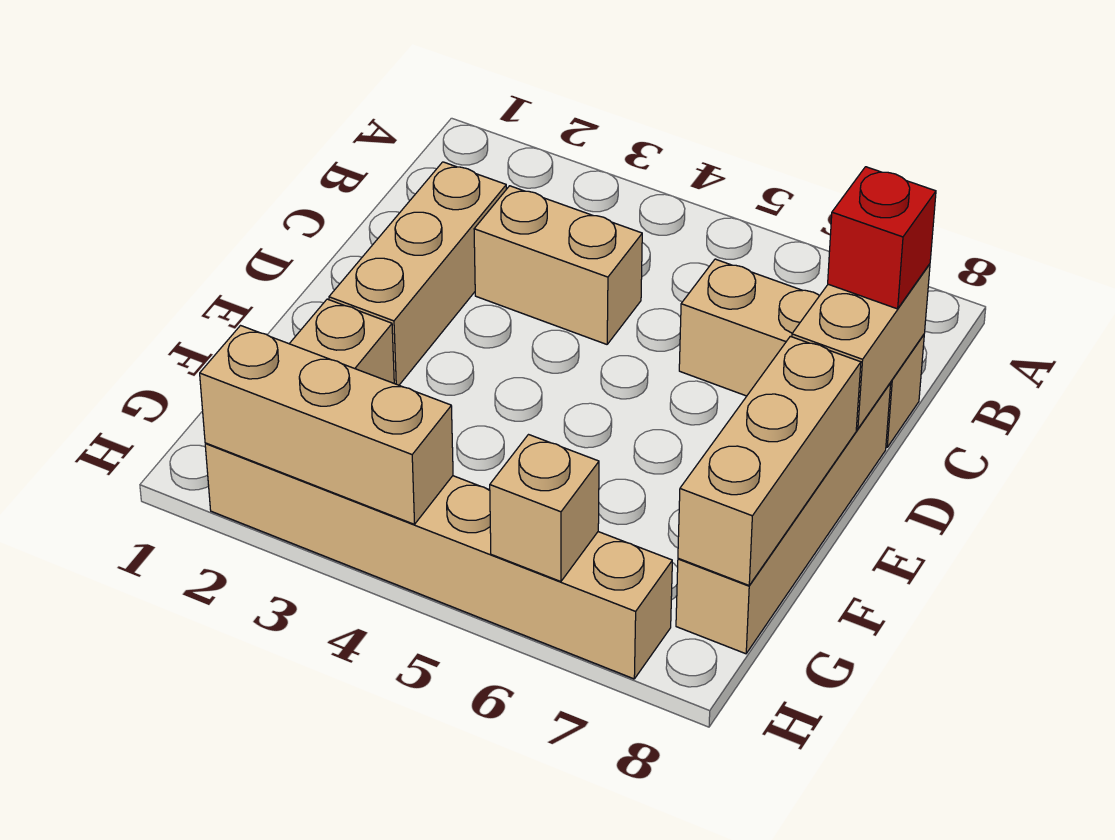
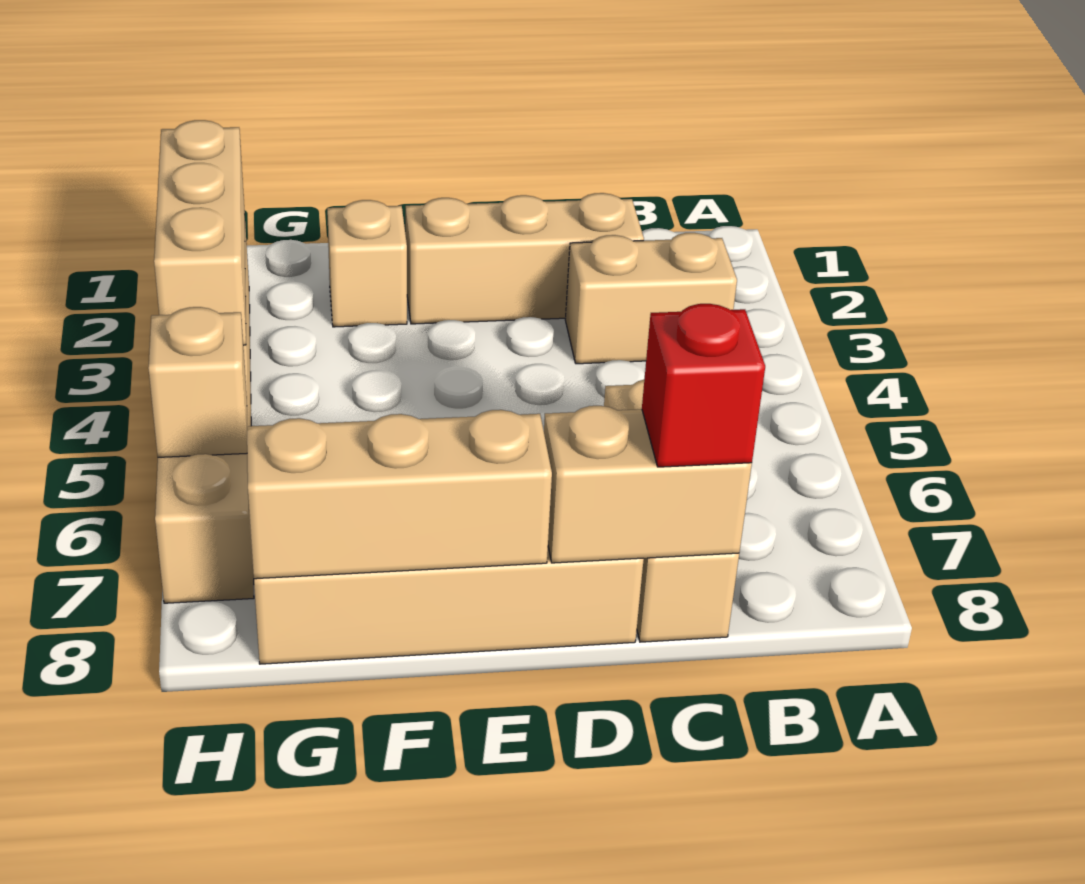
tan brick C3:C4 level 1 -> tan brick B3:C3 level 1

